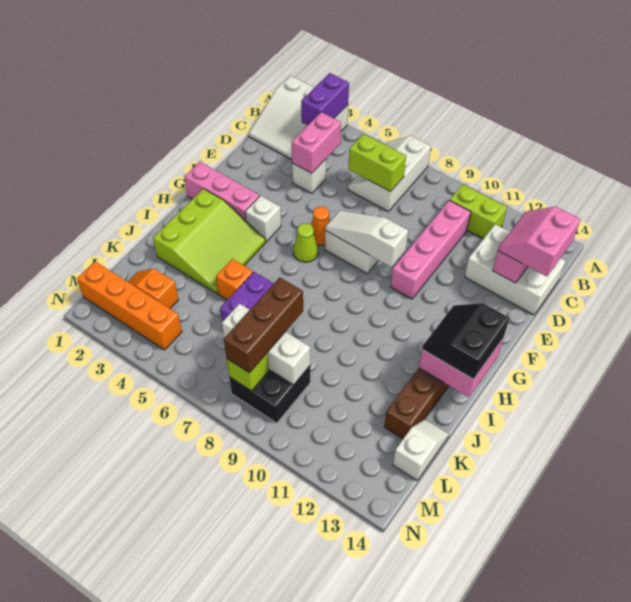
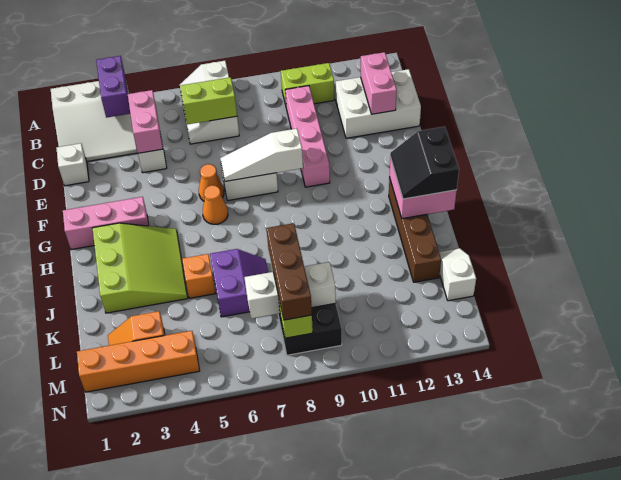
pink slope C13:D14 level 3 top 14 -> none
white brick G4 level 1 -> white brick D1 level 1
lime cone G6 level 1 -> orange cone G6 level 1

